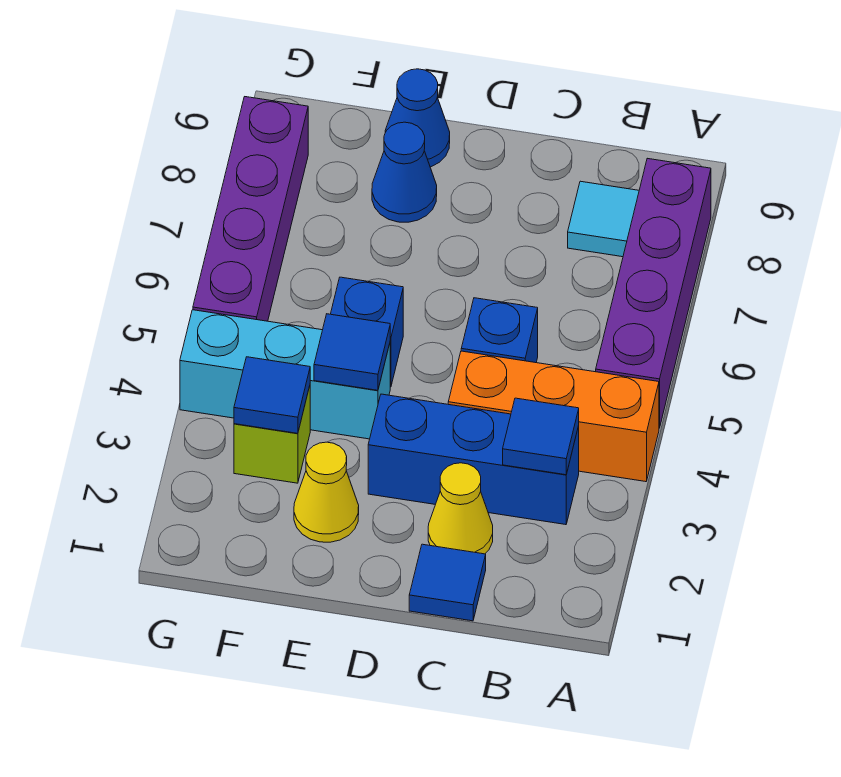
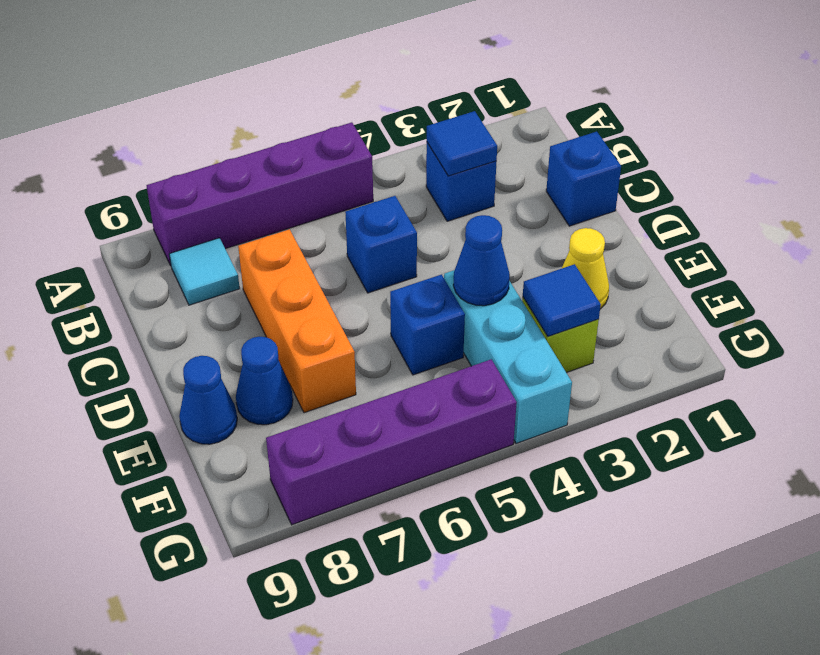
orange brick A4:C4 level 1 -> orange brick C7:E7 level 1
blue brick B3:D3 level 1 -> blue brick B3 level 1
blue tile C1 level 1 -> blue brick C1 level 1
yellow cone C2 level 1 -> none
blue tile E4 level 2 -> blue cone E4 level 2

